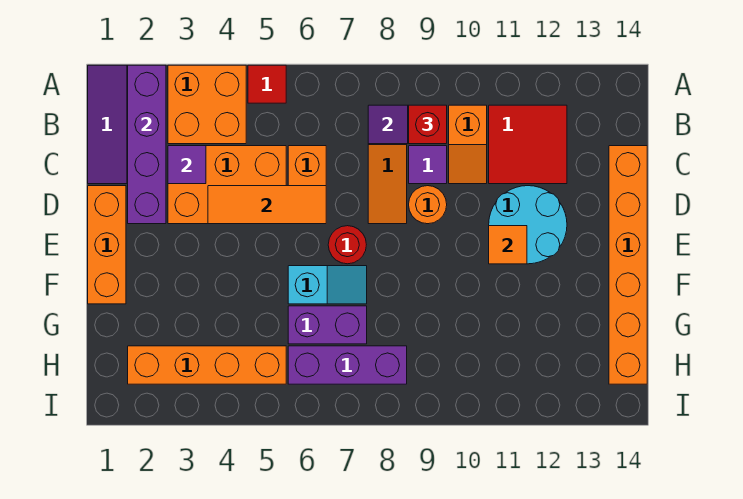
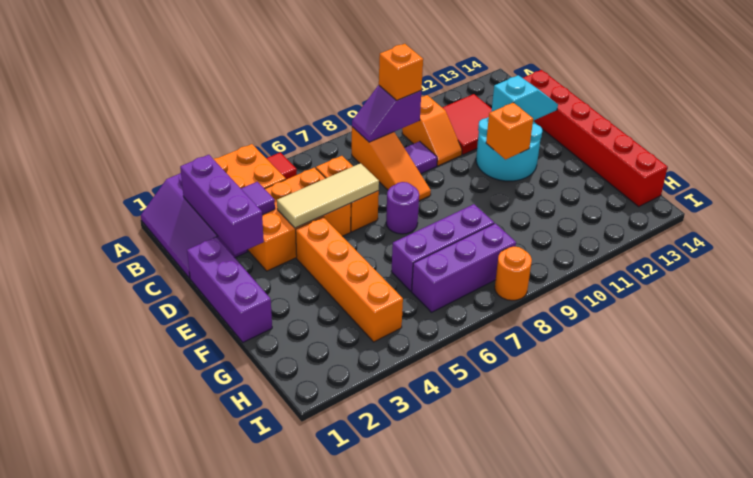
purple brick A2:D2 level 2 -> purple brick B2:D2 level 2
red brick B9 level 3 -> orange brick B9 level 3
orange brick C14:H14 level 1 -> red brick C14:H14 level 1
orange brick D1:F1 level 1 -> purple brick D1:F1 level 1
orange tile D4:D6 level 2 -> tan tile D4:D6 level 2
orange round brick D9 level 1 -> orange round brick I8 level 1
red round brick E7 level 1 -> purple round brick E7 level 1
orange tile E11 level 2 -> orange brick E11 level 2
cyan slope F6:F7 level 1 top 6 -> cyan slope D12:D13 level 2 top 12
purple brick G6:G7 level 1 -> purple brick G6:G8 level 1
orange brick H2:H5 level 1 -> orange brick E4:H4 level 1

